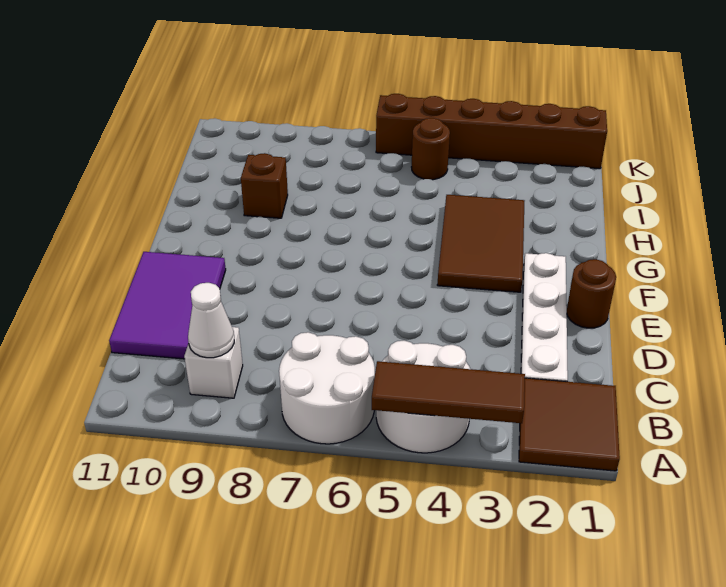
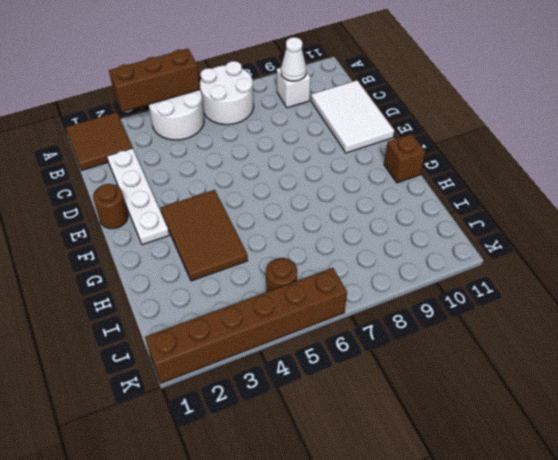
brown tile A3:A5 level 2 -> brown brick A3:A5 level 2
purple tile C10:E11 level 1 -> white tile C10:E11 level 1
brown brick H9 level 1 -> brown brick G11 level 1

